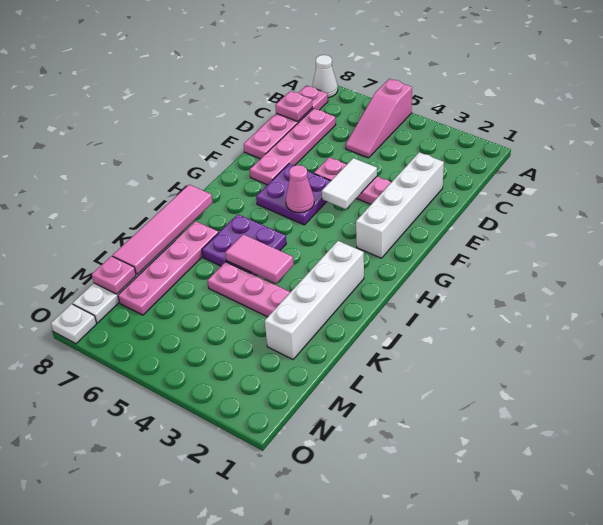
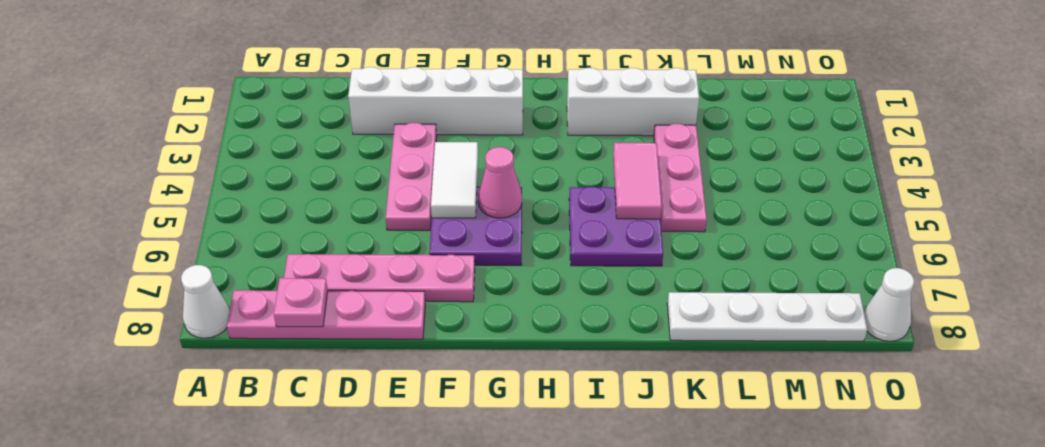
pink slope A5:C5 level 1 top A -> none
white tile E4:F4 level 2 -> white tile F4:F5 level 2
white brick I2:L2 level 1 -> white brick I2:K2 level 1
pink tile I8:L8 level 2 -> none
pink plate J7:M7 level 1 -> none
pink plate M8 level 2 -> none
white plate O8 level 1 -> white cone O8 level 1

